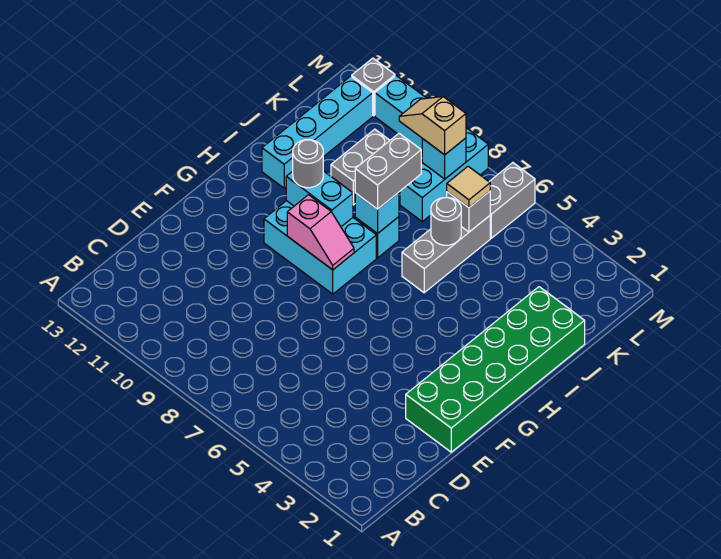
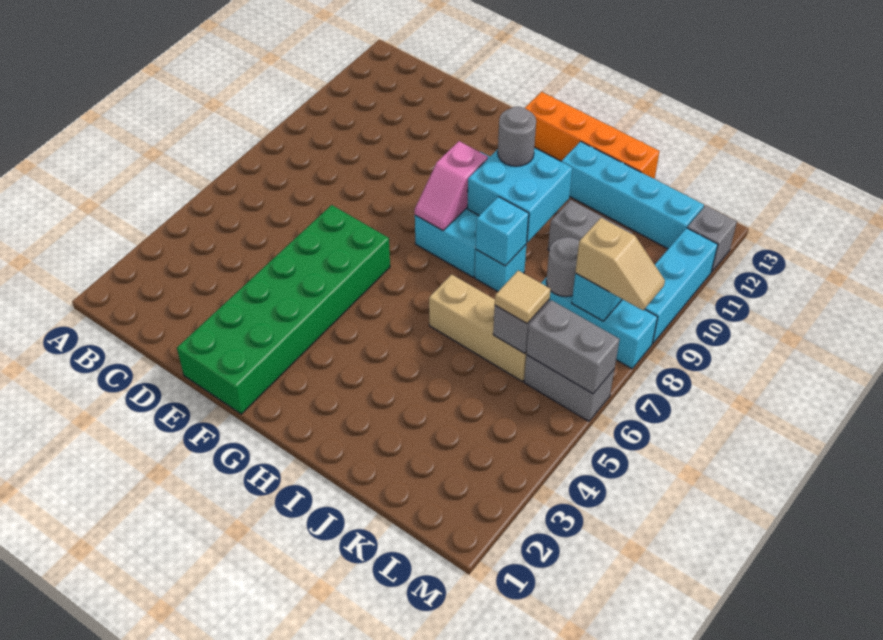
green brick E1:J2 level 1 -> green brick E1:F6 level 1
none -> orange brick G13:J13 level 1
cyan brick H9:H10 level 2 -> cyan brick H9:I10 level 2
grey brick I6:K6 level 1 -> tan brick I6:K6 level 1
grey brick I8:J8 level 3 -> grey brick L6:M6 level 2
grey round brick J6 level 2 -> grey round brick K8 level 2
tan slope L8:L9 level 3 top 8 -> tan slope L8:M8 level 3 top L

